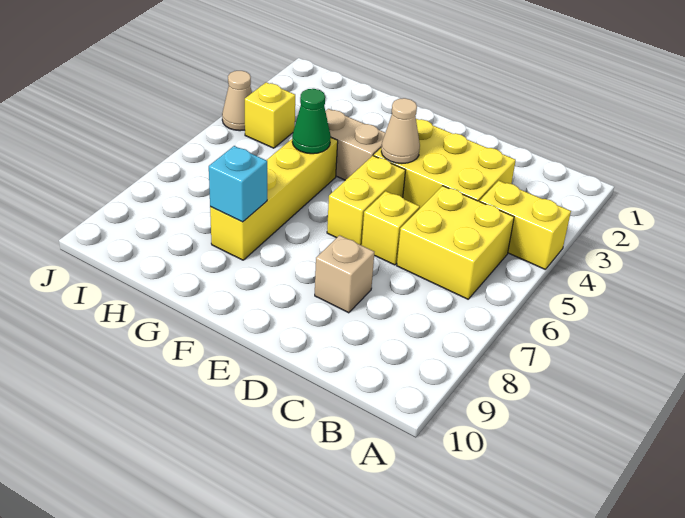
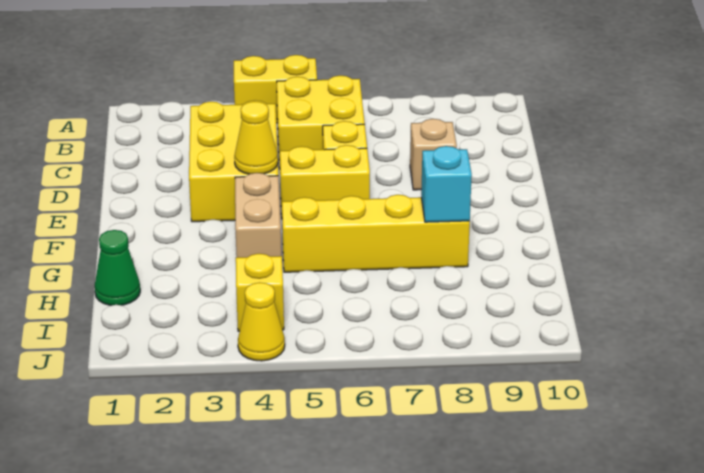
yellow brick A4:B4 level 1 -> yellow brick A4:A5 level 1
tan cone E4 level 2 -> yellow cone E4 level 2
green cone G5 level 2 -> green cone H1 level 1
tan cone J4 level 1 -> yellow cone J4 level 1

